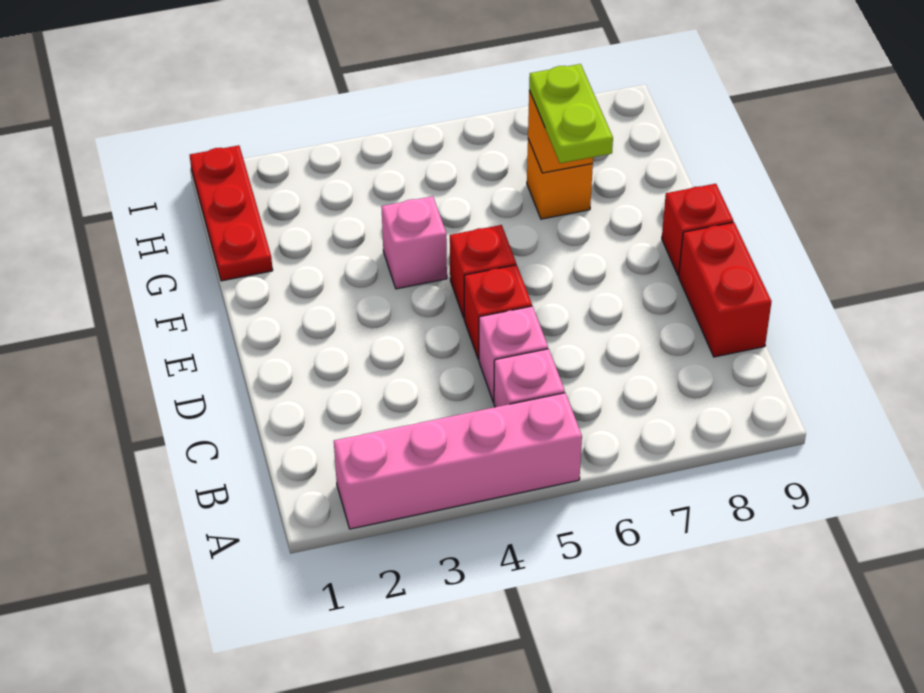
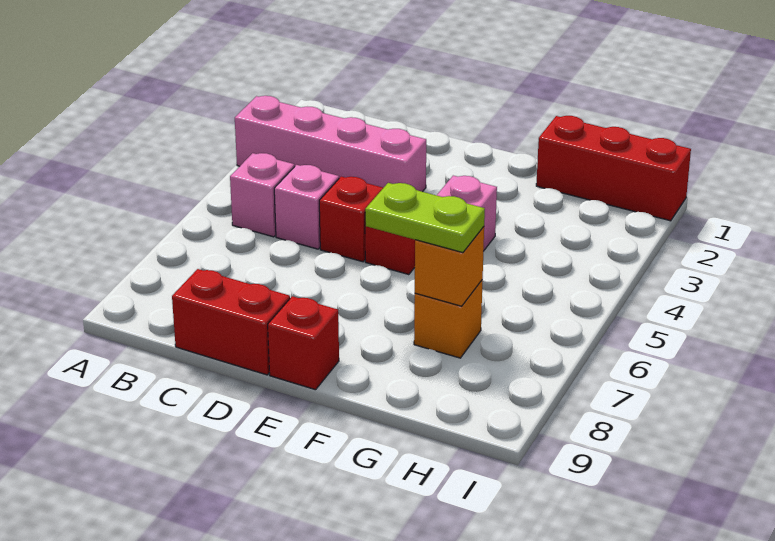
pink brick A2:A5 level 1 -> pink brick A3:D3 level 1
red plate G1:I1 level 1 -> red brick G1:I1 level 1

